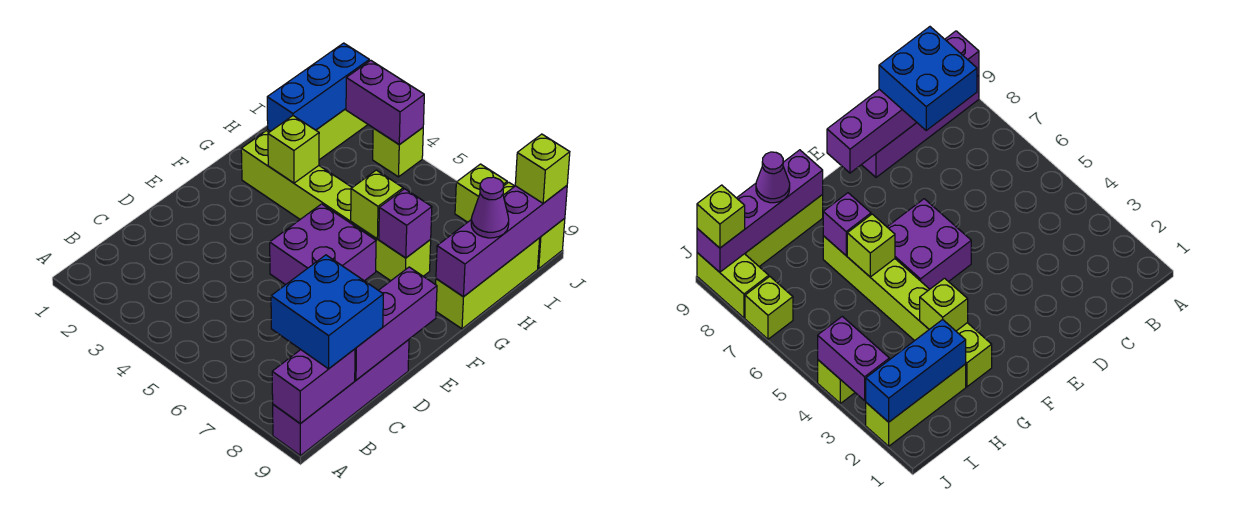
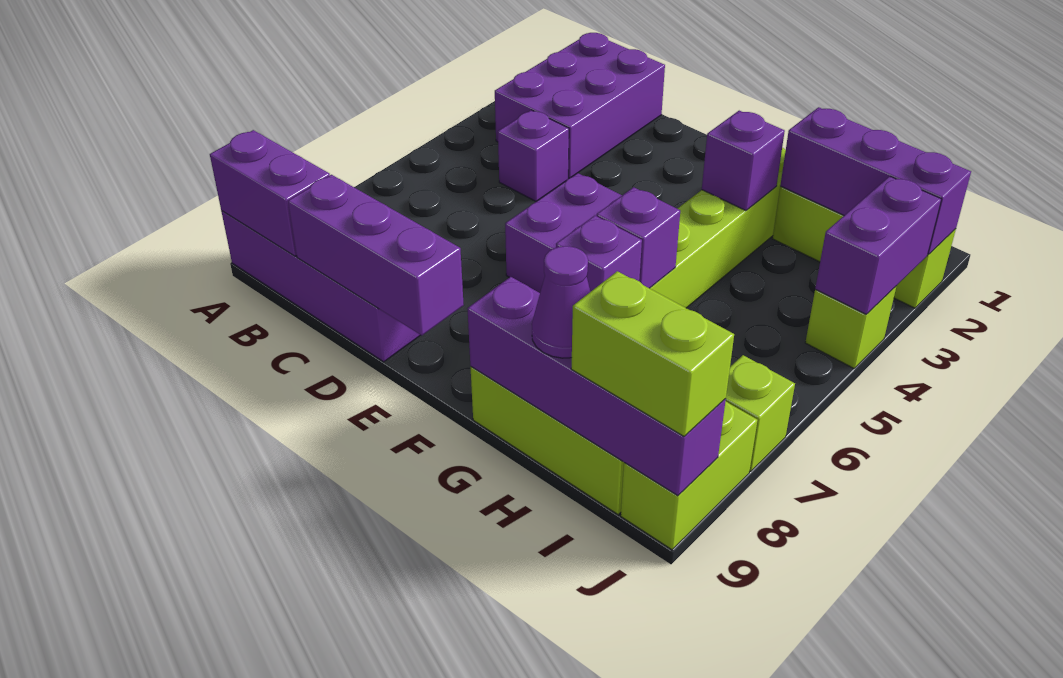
none -> purple brick B1:C3 level 1
blue brick B8:C9 level 3 -> none
none -> purple brick C4 level 1
lime brick G3 level 2 -> purple brick G3 level 2
lime brick G6 level 2 -> purple brick G6 level 2
blue brick H2:J2 level 2 -> purple brick H2:J2 level 2
lime brick J9 level 3 -> lime brick I9:J9 level 3

